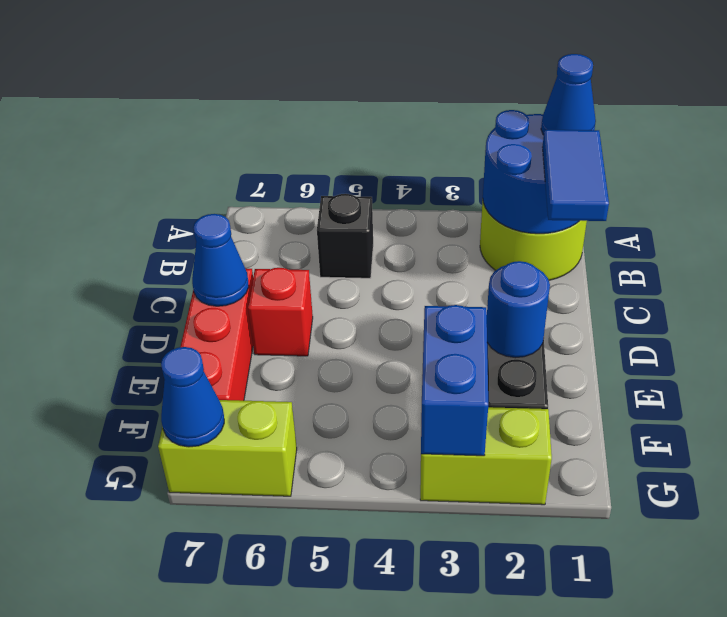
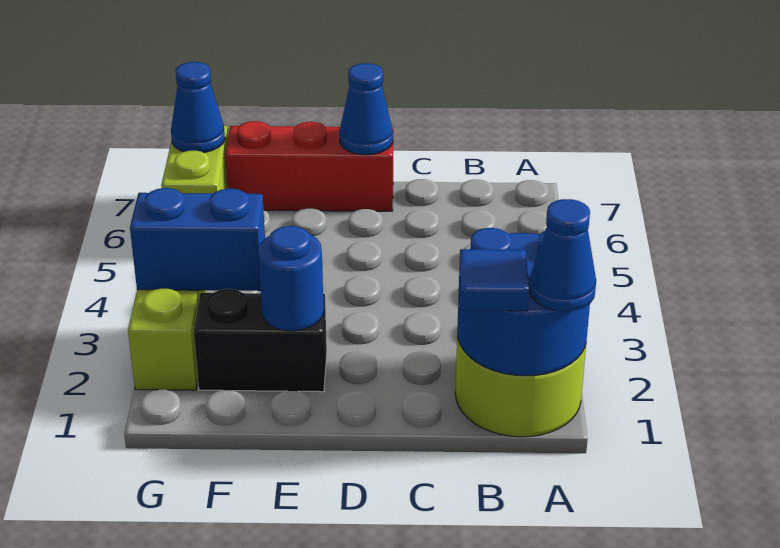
blue tile B1:C1 level 3 -> blue tile B1 level 3
black brick B5 level 1 -> none
red brick D6 level 1 -> none

